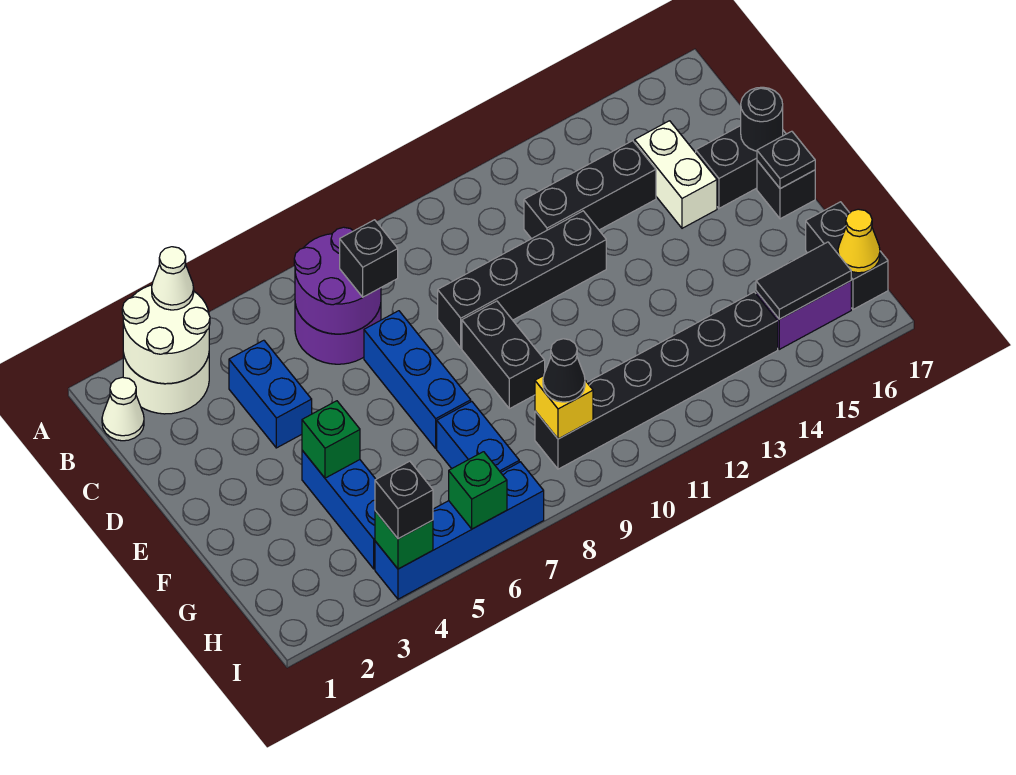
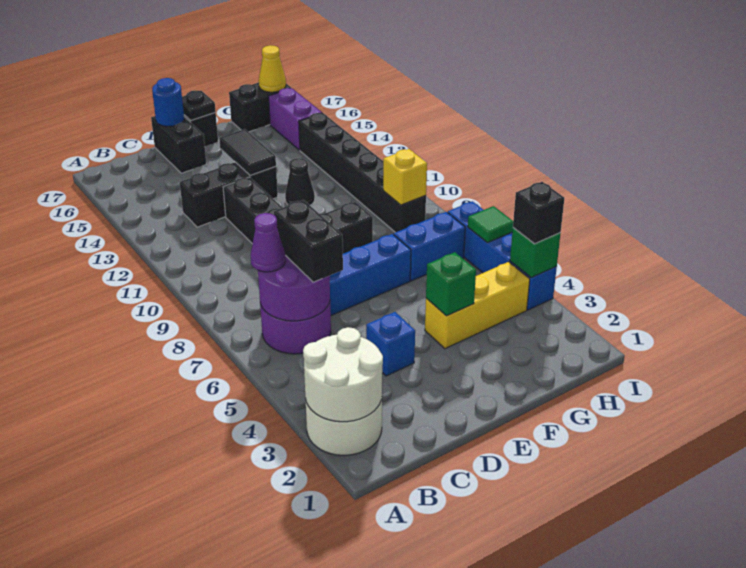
white cone A3 level 3 -> none
white cone B1 level 1 -> none
none -> purple cone B7 level 3
blue brick C4:D4 level 1 -> blue brick D4 level 1
black brick C7 level 3 -> black brick C6:C7 level 3
black brick C12:C14 level 1 -> black brick C13:E13 level 1
white brick C15:D15 level 1 -> none
black round brick D17 level 2 -> blue round brick D17 level 2
blue brick F4:H4 level 1 -> yellow brick F4:H4 level 1
black cone H9 level 3 -> black cone F12 level 1
black tile H15:H16 level 2 -> black tile E13:E14 level 2
green brick I6 level 2 -> green tile I6 level 2

